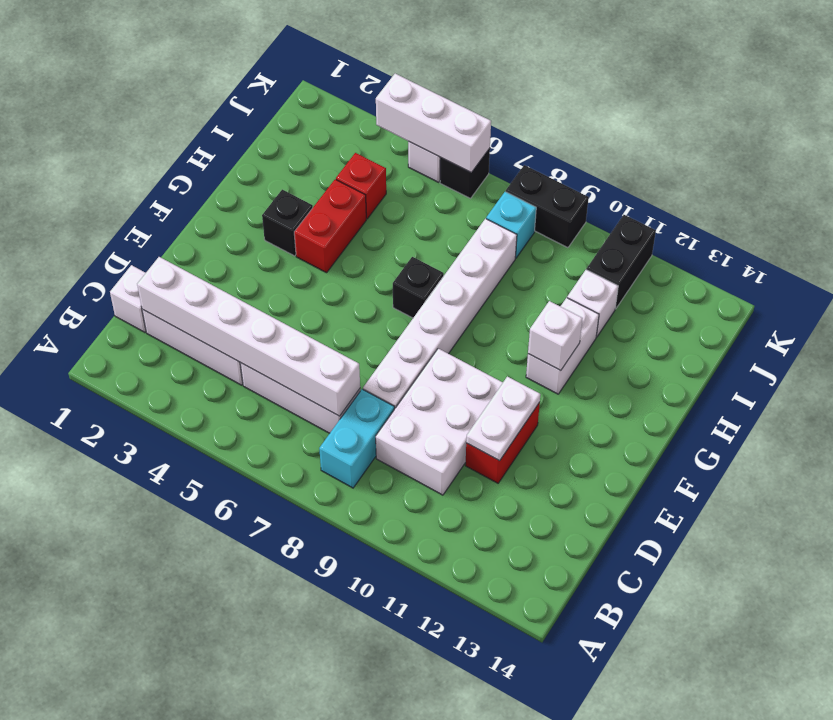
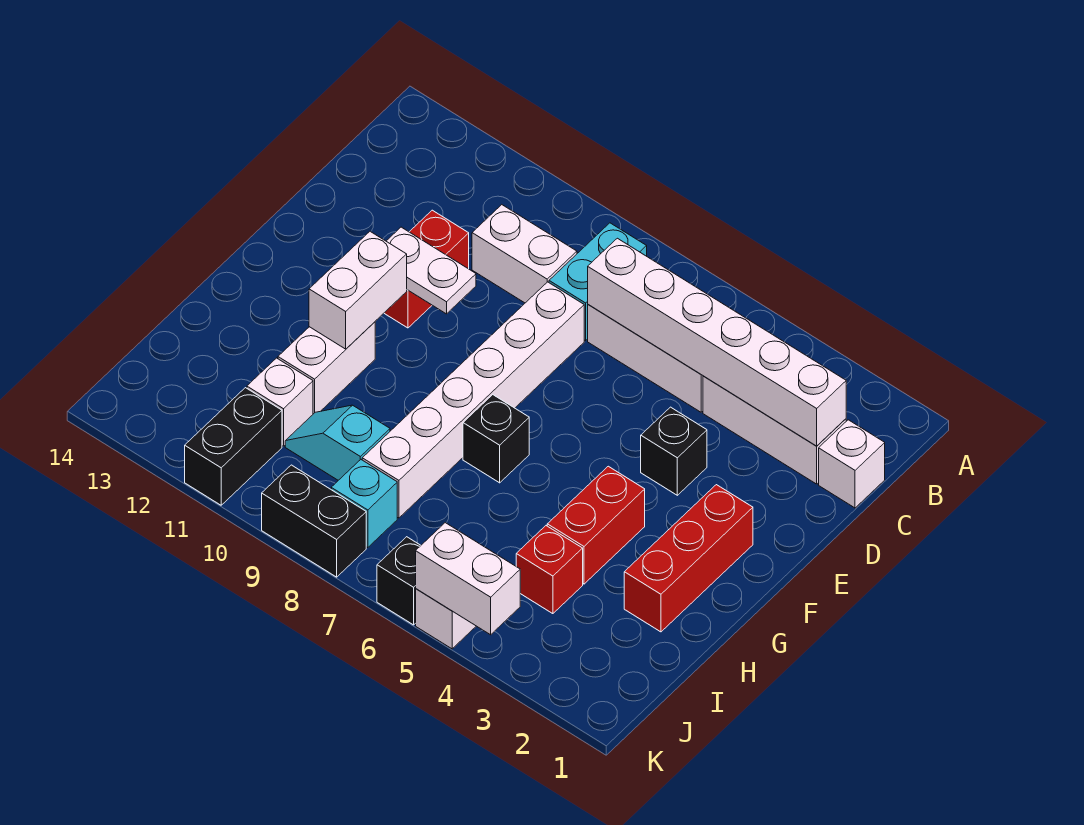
white brick C9:E10 level 1 -> white brick C9:C10 level 1
white plate D11:E11 level 2 -> white plate E10:E11 level 2
none -> red brick F2:H2 level 1
black brick G3 level 1 -> black brick E4 level 1
white brick G11 level 2 -> white brick F11:G11 level 2
none -> cyan slope I9:I10 level 1 top 9
white brick K4:K6 level 2 -> white brick K4:K5 level 2

